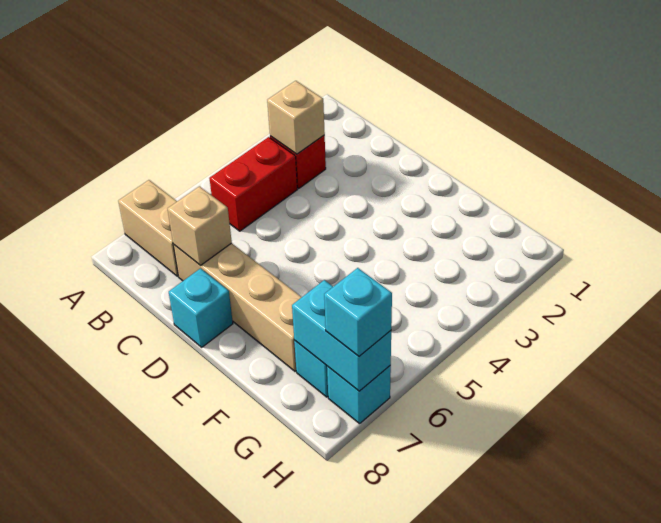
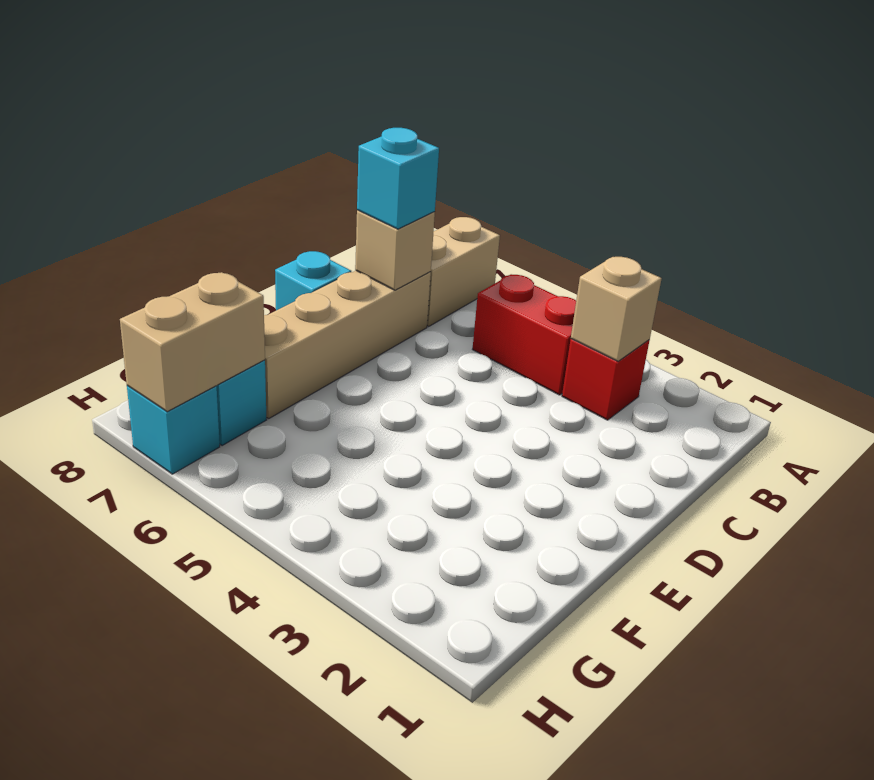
cyan brick G7:H7 level 2 -> tan brick G7:H7 level 2
cyan brick H7 level 3 -> cyan brick C7 level 3

